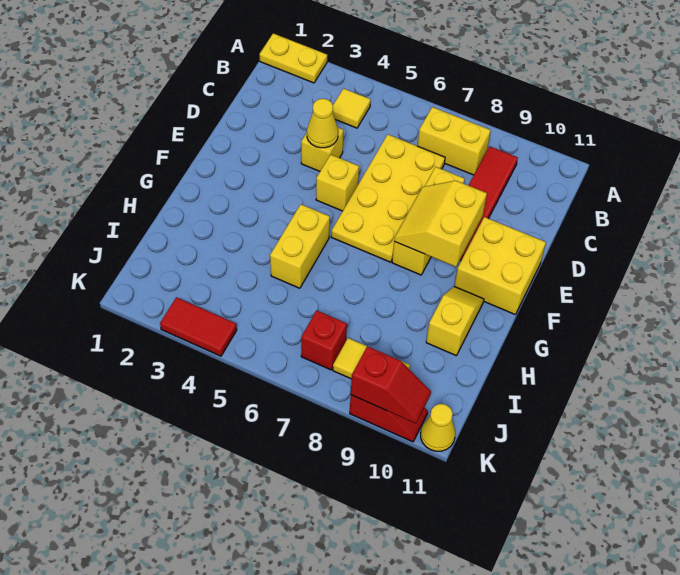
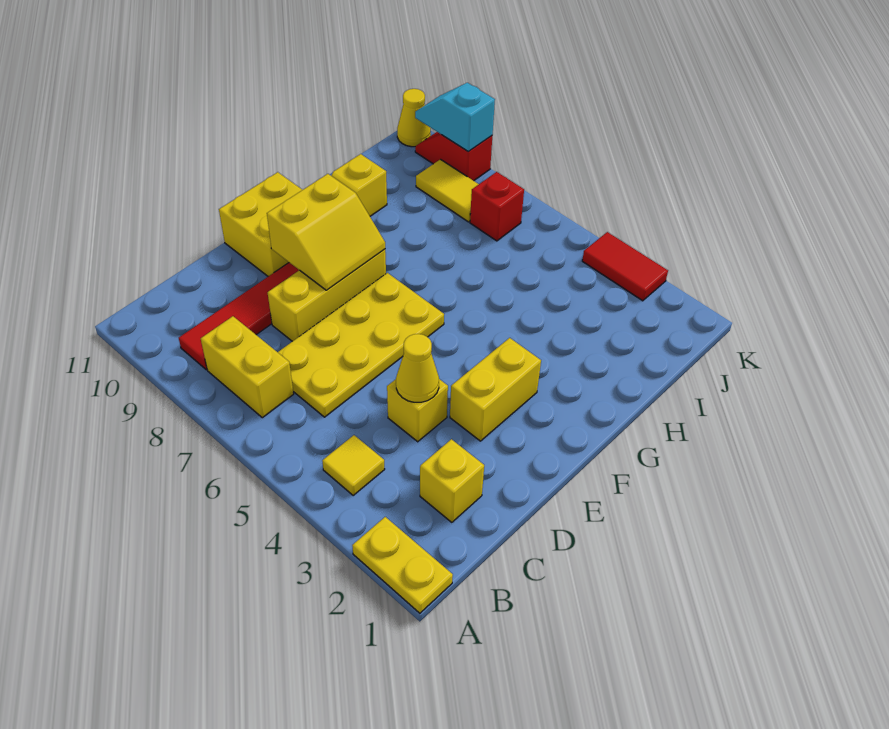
yellow brick E5 level 1 -> yellow brick C2 level 1
yellow brick G5:H5 level 1 -> yellow brick E3:F3 level 1
red slope K9:K10 level 2 top 9 -> cyan slope K9:K10 level 2 top 9

